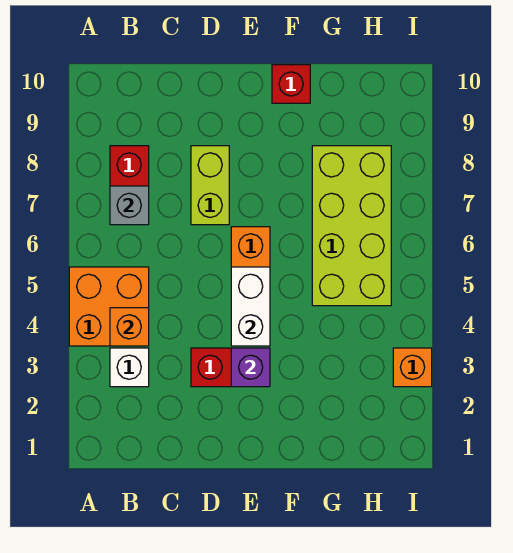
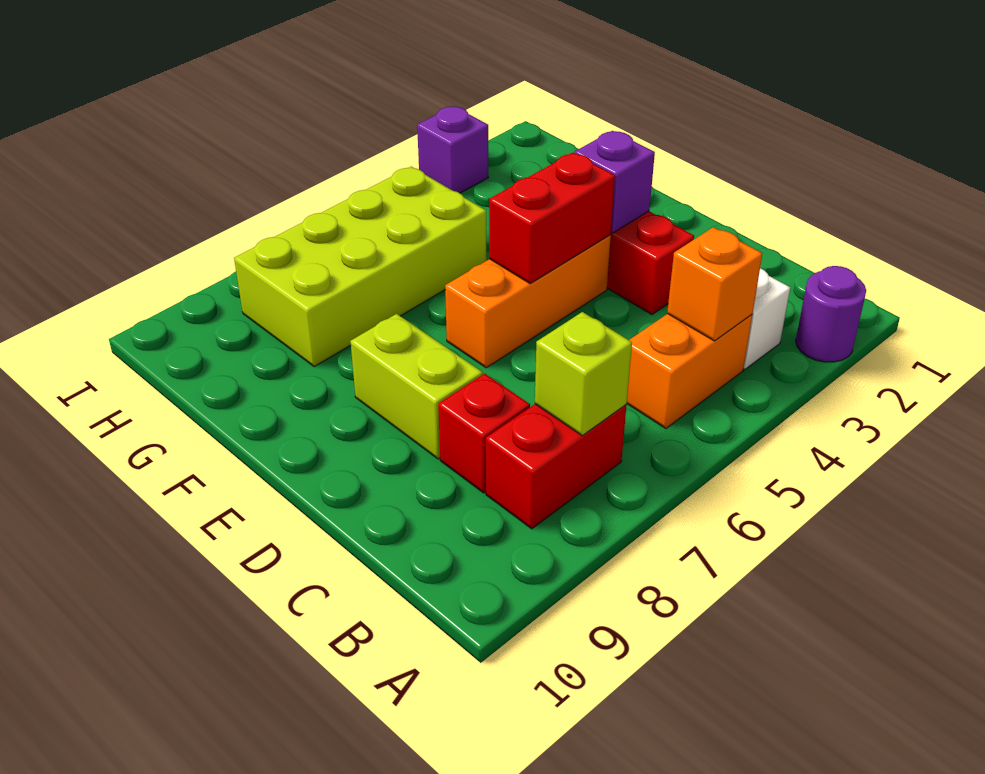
none -> purple round brick A2 level 1
orange brick A4:B5 level 1 -> orange brick B4:B5 level 1
grey brick B7 level 2 -> lime brick B7 level 2
lime brick D7:D8 level 1 -> lime brick D8:E8 level 1
white brick E4:E5 level 2 -> red brick E4:E5 level 2
red brick F10 level 1 -> red brick C8 level 1
orange brick I3 level 1 -> purple brick I3 level 1

